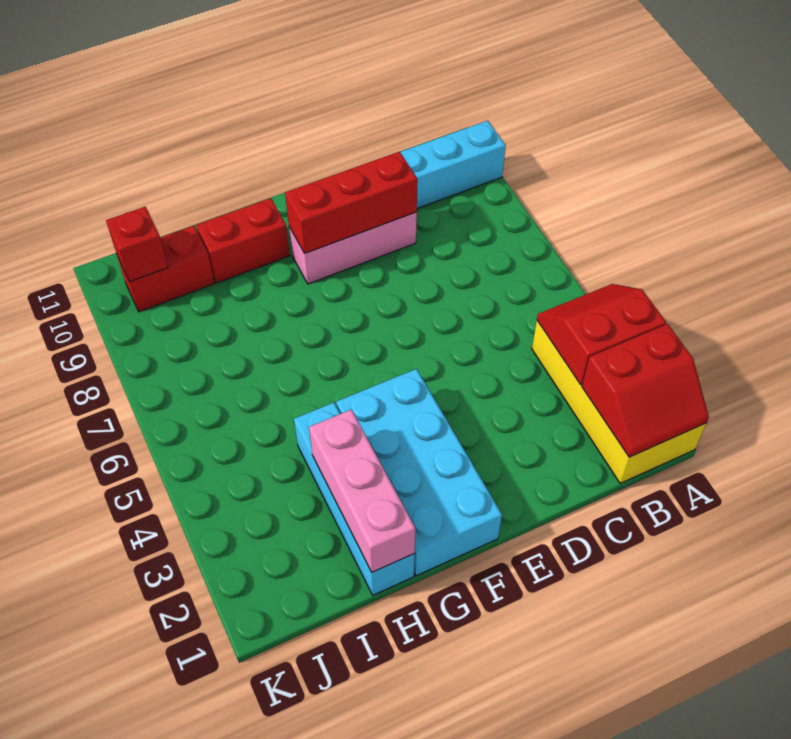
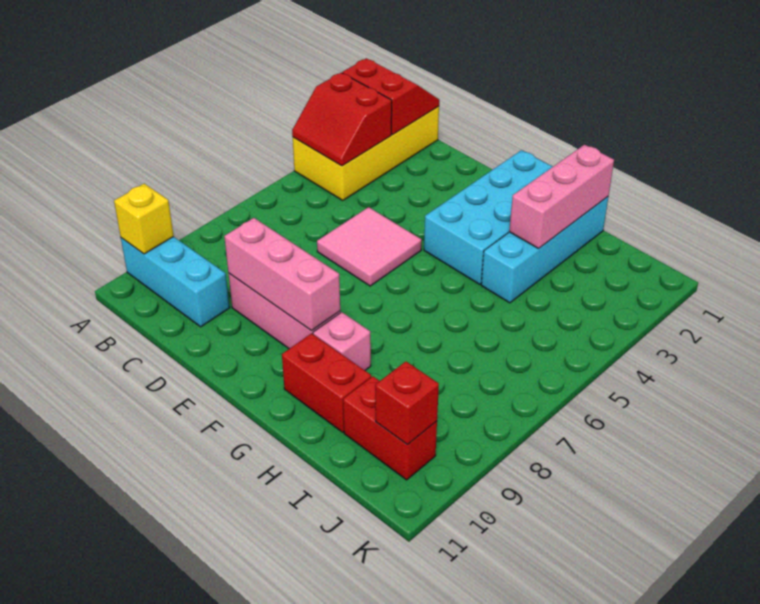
none -> yellow brick A10 level 2
none -> pink tile D5:E6 level 1
red brick D9:F9 level 2 -> pink brick D9:F9 level 2
none -> pink brick G9 level 1

